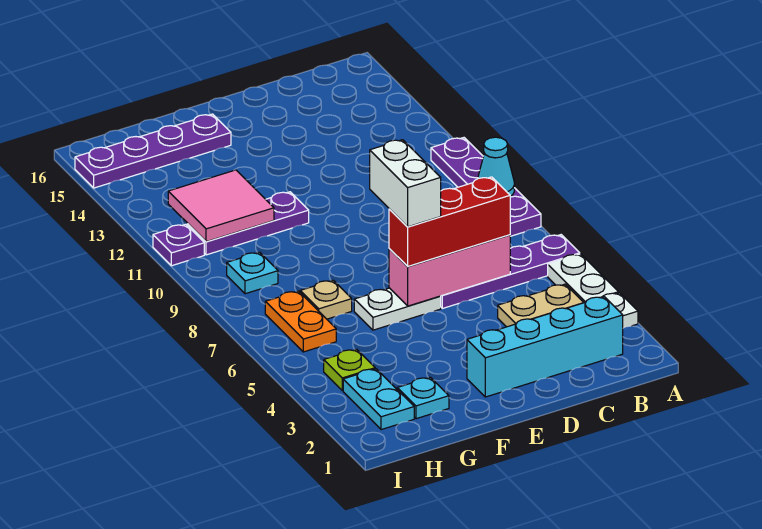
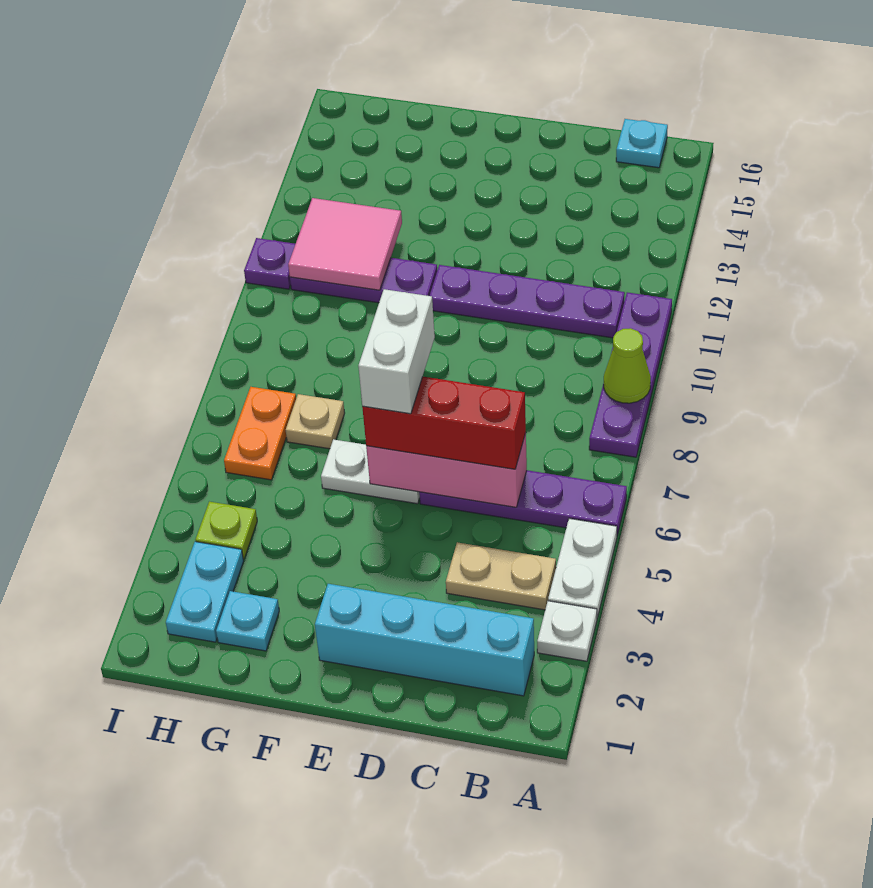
cyan cone A9 level 2 -> lime cone A9 level 2
purple plate F15:I15 level 1 -> purple plate B11:E11 level 1
cyan plate H9 level 1 -> cyan plate B16 level 1

